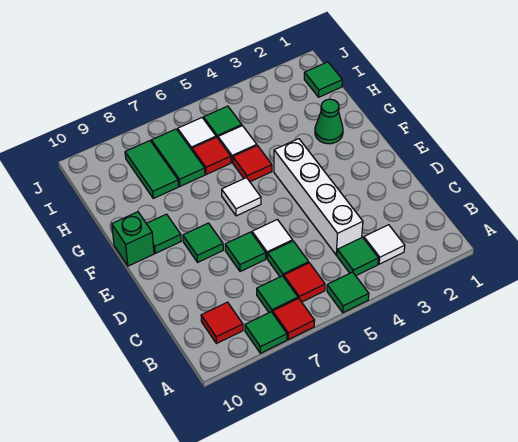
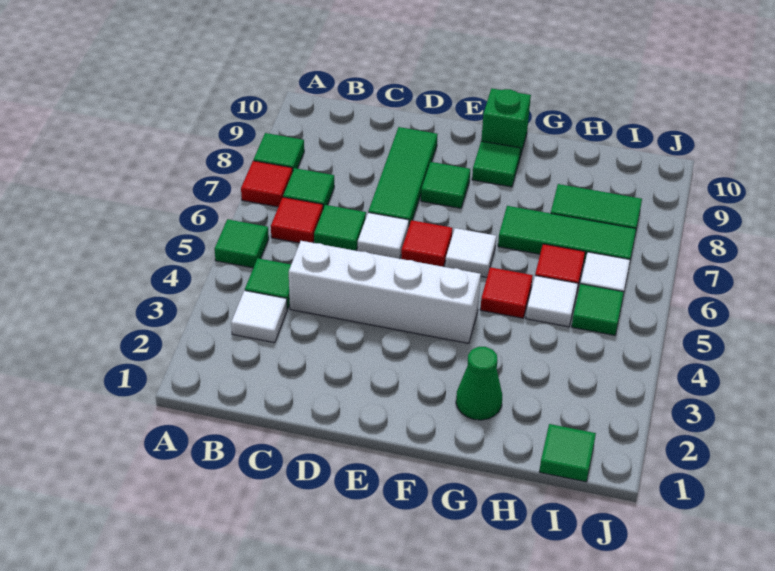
red tile B9 level 1 -> red tile E6 level 1
green tile D7 level 1 -> green tile D7:D9 level 1
green tile H7:I7 level 1 -> green tile G7:I7 level 1

